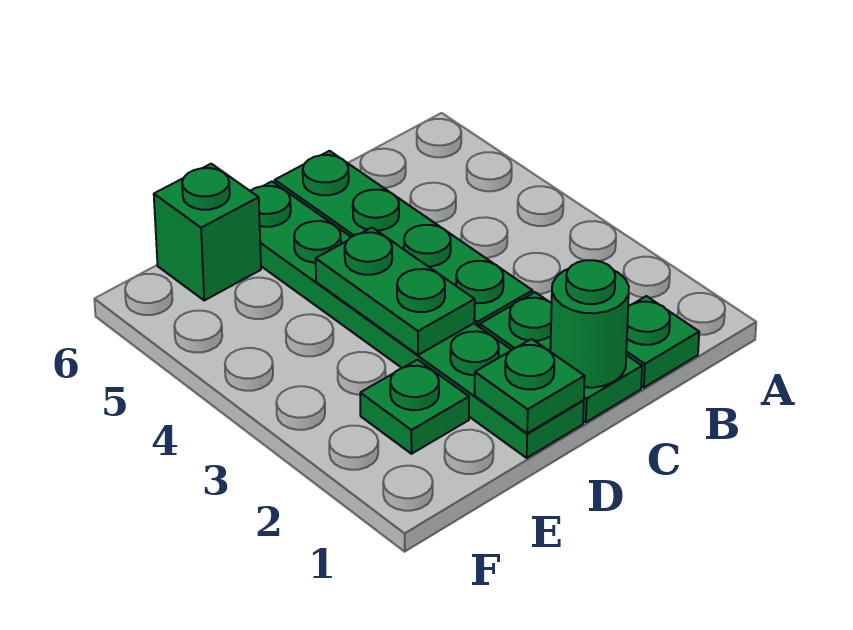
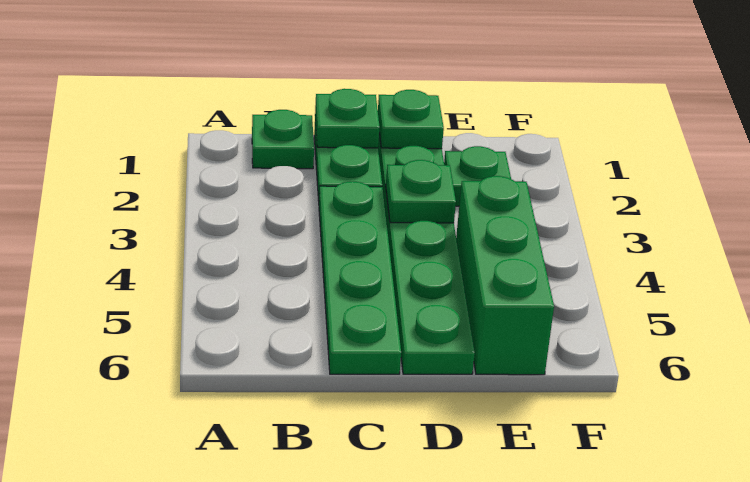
green round brick C1 level 2 -> green plate C1 level 2
green plate D3:D4 level 2 -> green plate D3 level 2
green brick E6 level 1 -> green brick E4:E6 level 1

